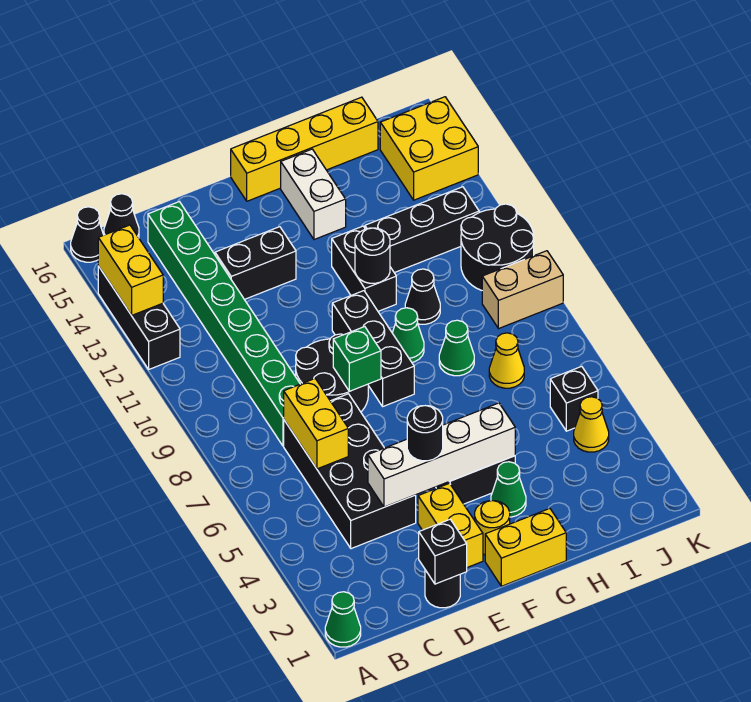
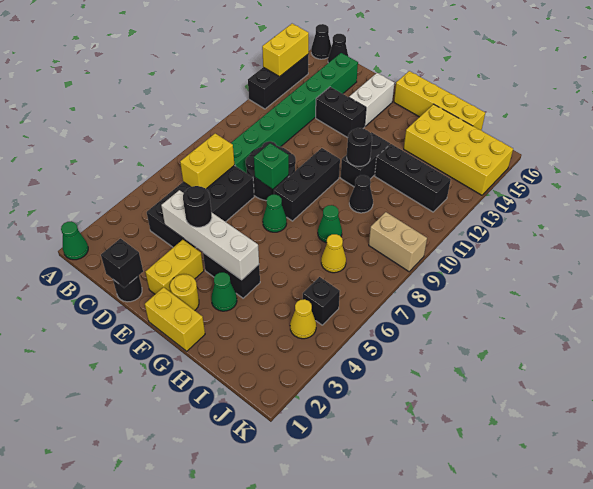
green cone G9 level 1 -> green cone F7 level 1
white brick G14:G15 level 1 -> white brick E14:E15 level 1
black round brick J10:K11 level 1 -> none
yellow brick J14:K15 level 1 -> yellow brick H14:K15 level 1

